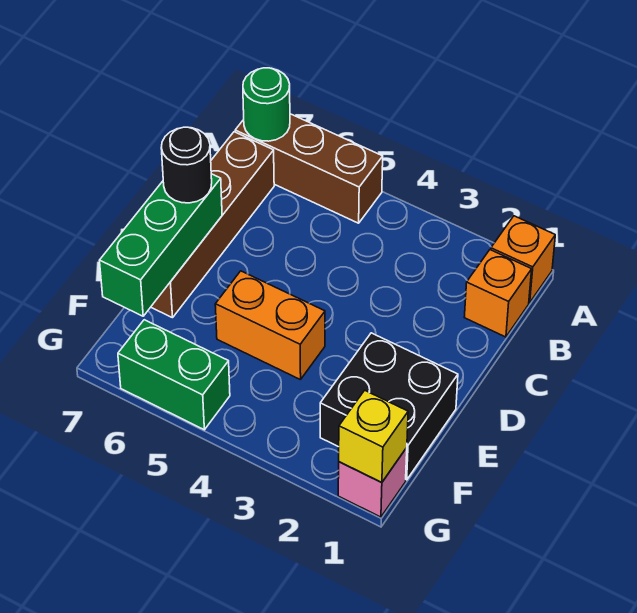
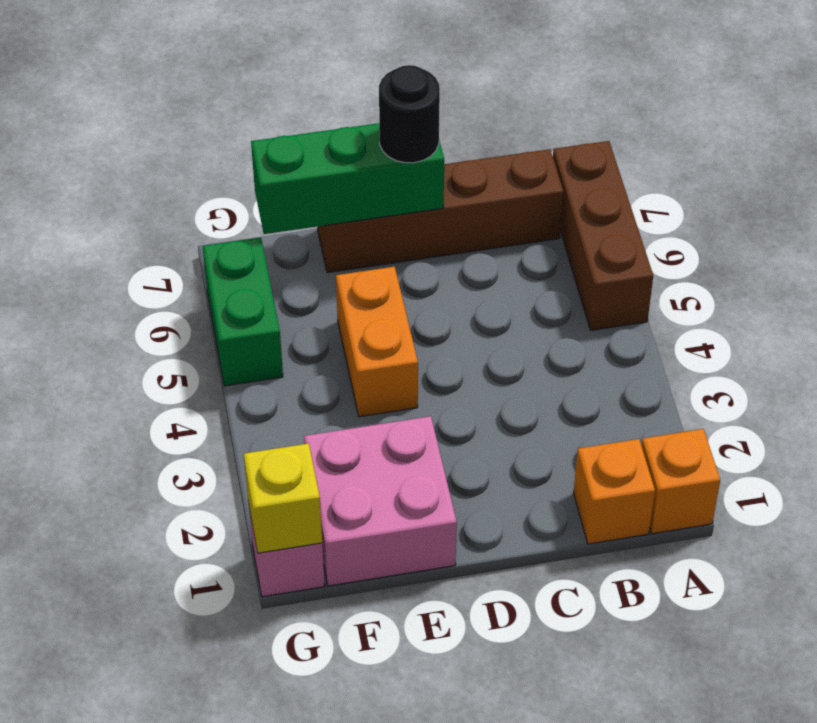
green round brick A7 level 2 -> none
black brick E1:F2 level 1 -> pink brick E1:F2 level 1

